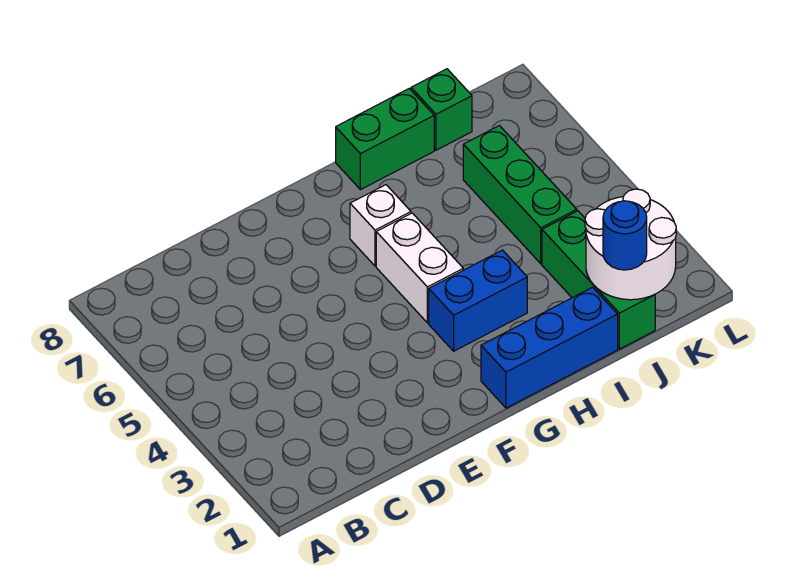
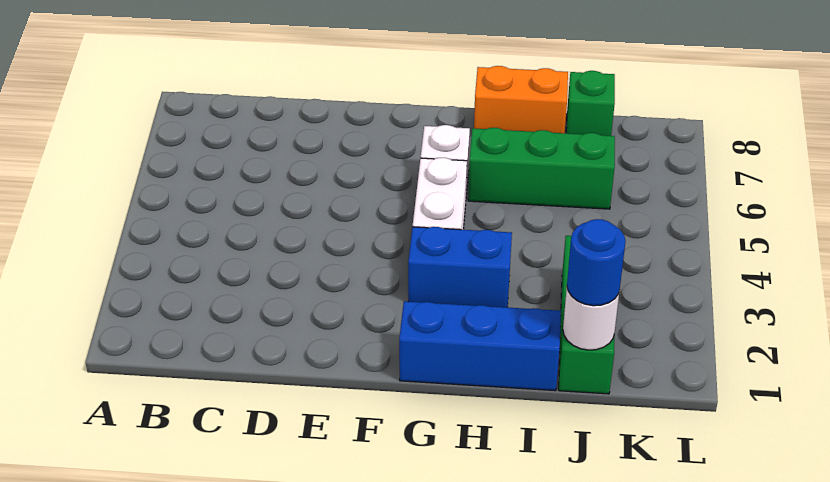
green brick H8:I8 level 1 -> orange brick H8:I8 level 1
white round brick J1:K2 level 2 -> white round brick J1 level 2
green brick J4:J6 level 1 -> green brick H6:J6 level 1

